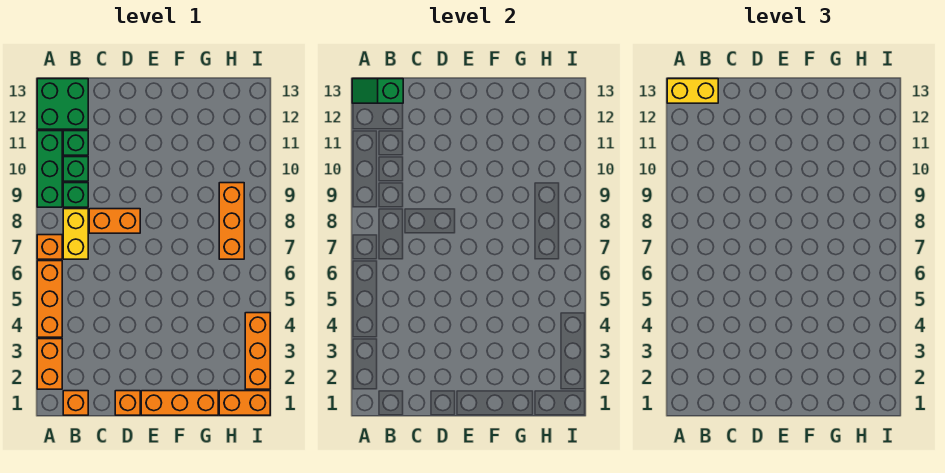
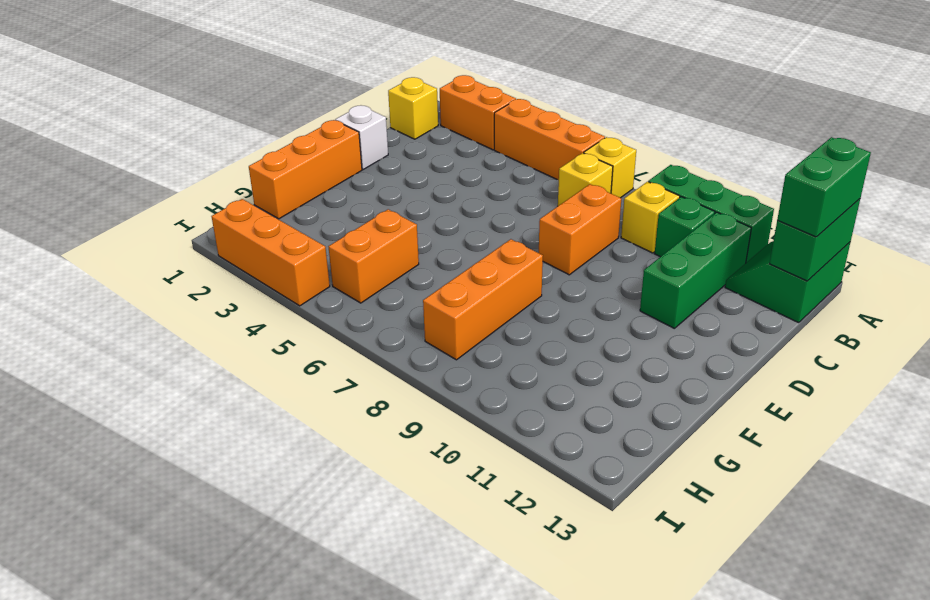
orange brick A7 level 1 -> yellow brick A7 level 1
green brick A12:B13 level 1 -> green slope A12:B13 level 1 top 13
green slope A13:B13 level 2 top B -> green brick A13:B13 level 2
yellow brick A13:B13 level 3 -> green brick A13:B13 level 3
orange brick B1 level 1 -> yellow brick B1 level 1
yellow brick B7:B8 level 1 -> yellow brick B7 level 1
green brick B9 level 1 -> yellow brick B9 level 1
green brick B11 level 1 -> green brick B11:D11 level 1
orange brick D1 level 1 -> white brick D1 level 1
orange brick H1:I1 level 1 -> orange brick G5:H5 level 1
orange brick H7:H9 level 1 -> orange brick F8:H8 level 1

